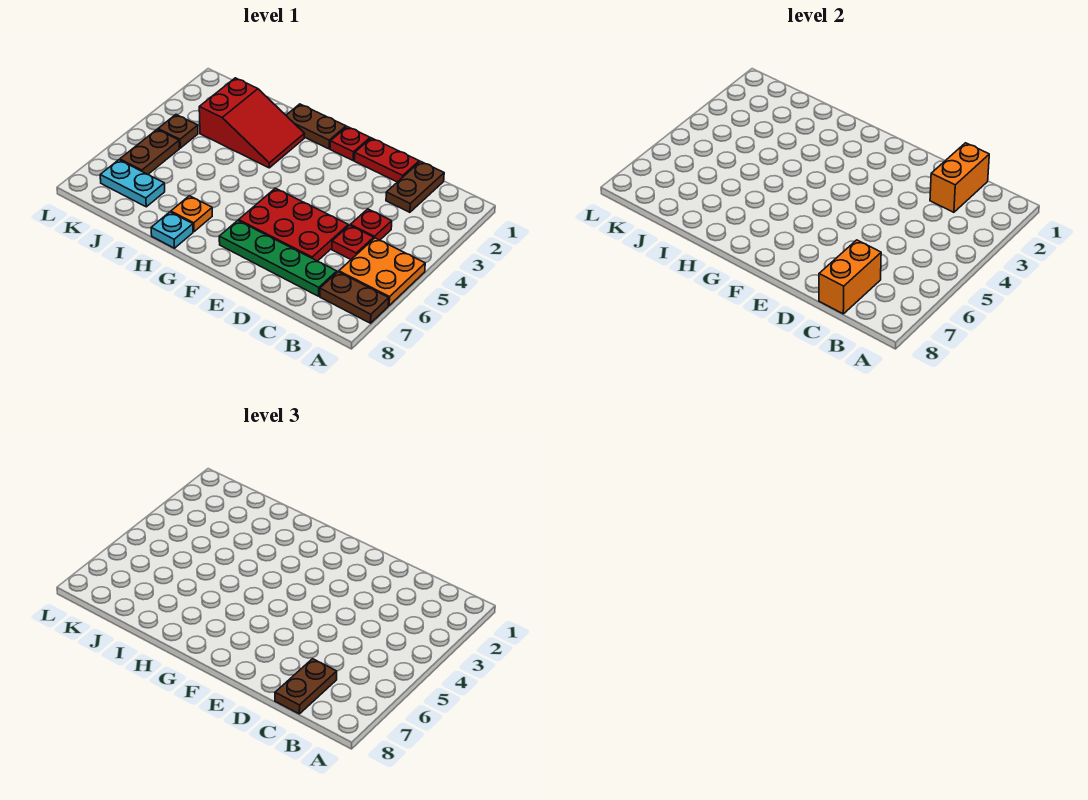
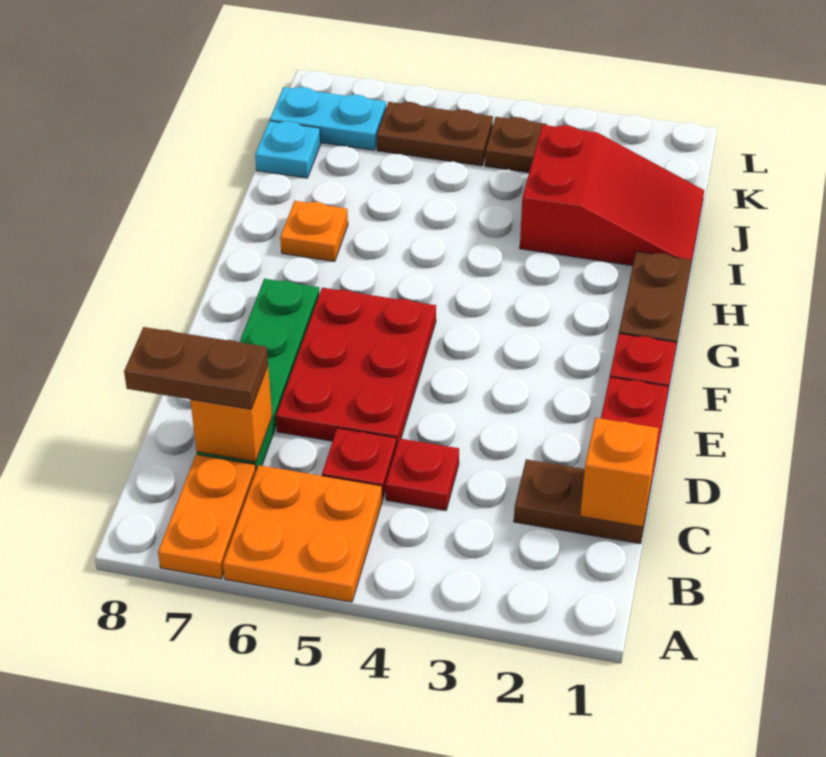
brown plate A7:B7 level 1 -> orange plate A7:B7 level 1
orange brick C1:C2 level 2 -> orange brick C1 level 2
orange brick C7:C8 level 2 -> orange brick C7 level 2
red slope H2:J3 level 1 top J -> red slope I1:J3 level 1 top 3
cyan plate H8 level 1 -> cyan plate J8 level 1
cyan plate J7:K7 level 1 -> cyan plate K7:K8 level 1

